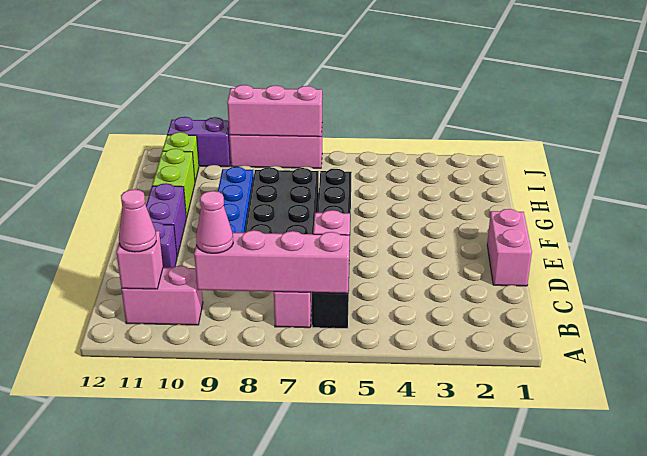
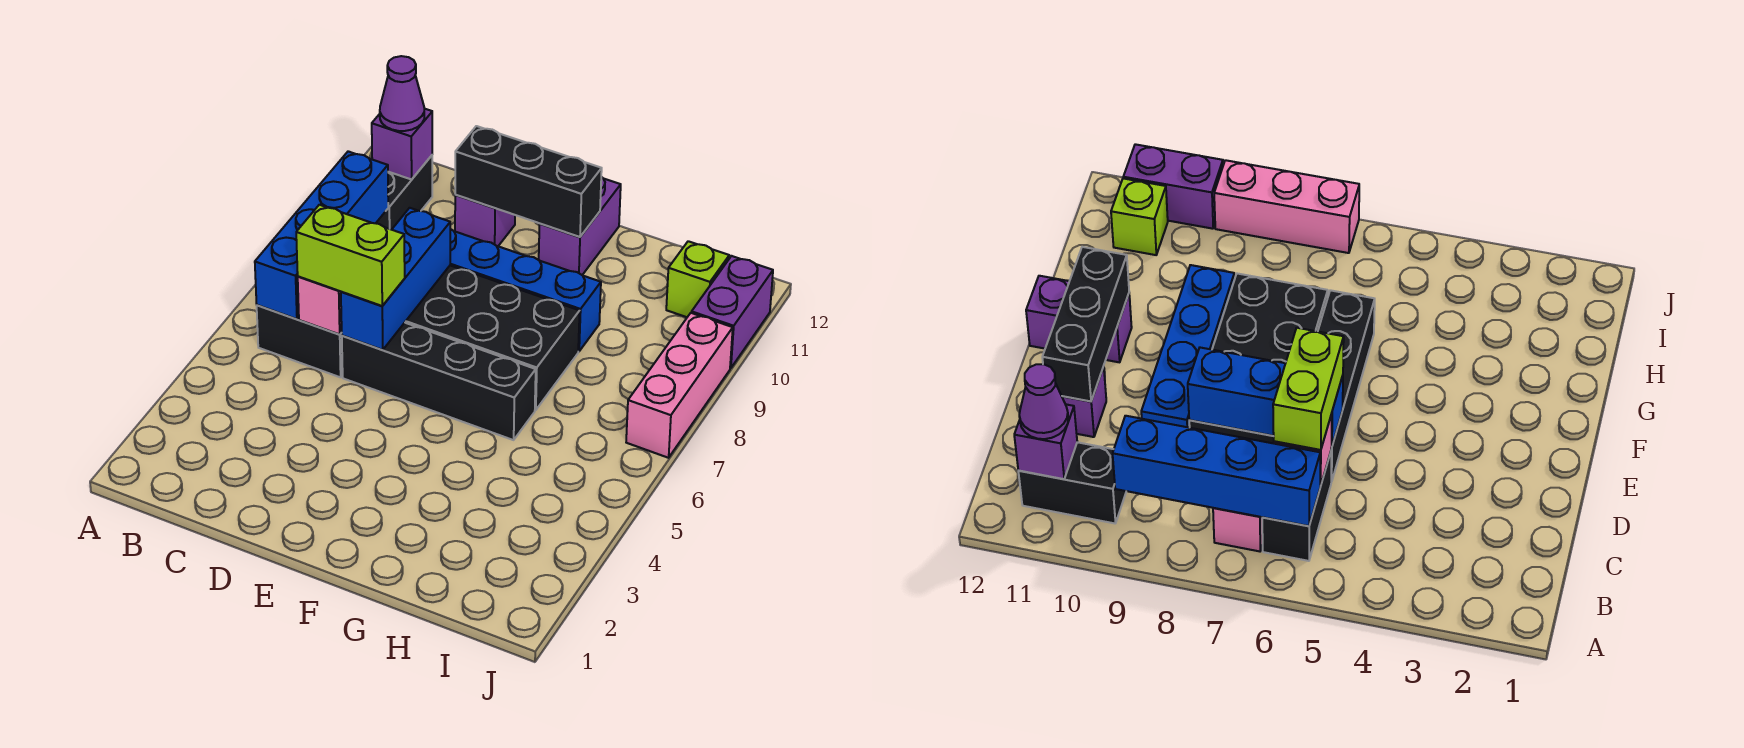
pink brick B6:B9 level 2 -> blue brick B6:B9 level 2
pink cone B9 level 3 -> none
pink brick B10:B11 level 1 -> black brick B10:B11 level 1
pink brick B11 level 2 -> purple brick B11 level 2
pink cone B11 level 3 -> purple cone B11 level 3
pink brick D1:E1 level 1 -> none
none -> blue brick D6:D8 level 2
none -> black brick D11:F11 level 2
purple brick E11:F11 level 1 -> purple brick F11:F12 level 1
lime brick G11:H11 level 1 -> lime brick C6:D6 level 3
pink brick J7:J9 level 2 -> none

